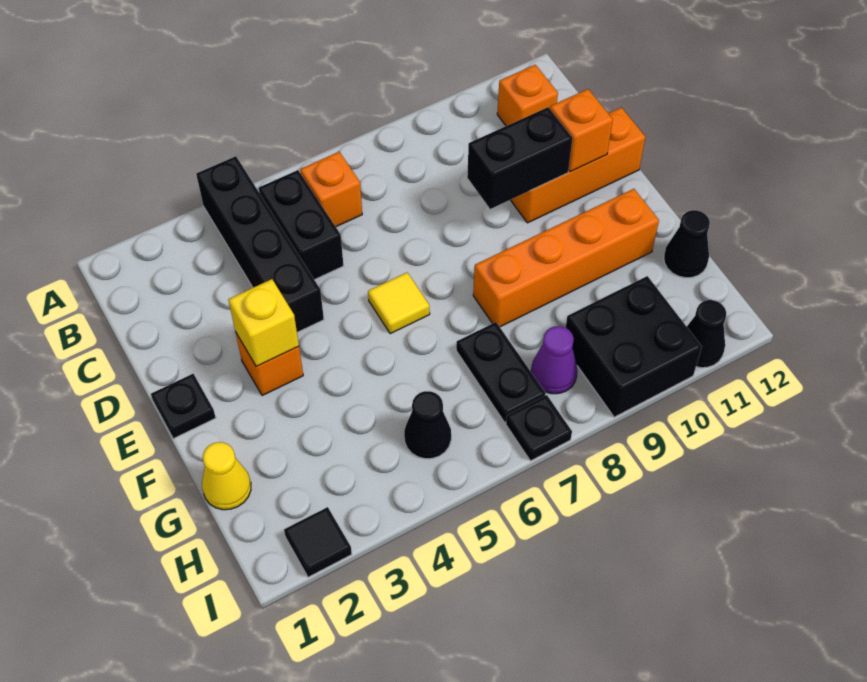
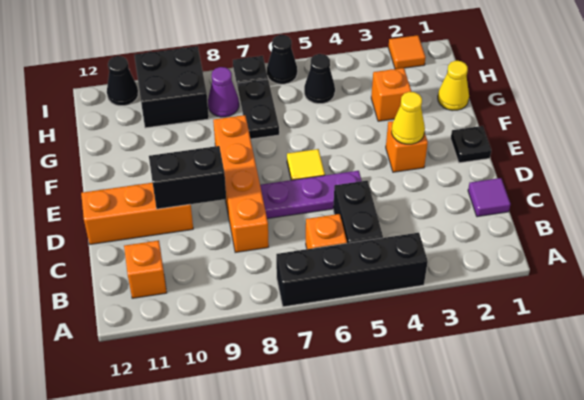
black brick A4:D4 level 1 -> black brick A4:A7 level 1
none -> purple tile C1 level 1
none -> purple plate D5:D7 level 1
orange brick D11 level 2 -> orange brick G3 level 1
yellow brick E3 level 2 -> yellow cone E3 level 2
orange brick F8:F11 level 1 -> orange brick C8:F8 level 1
black cone G12 level 1 -> black cone I6 level 1
black tile I2 level 1 -> orange tile I2 level 1

